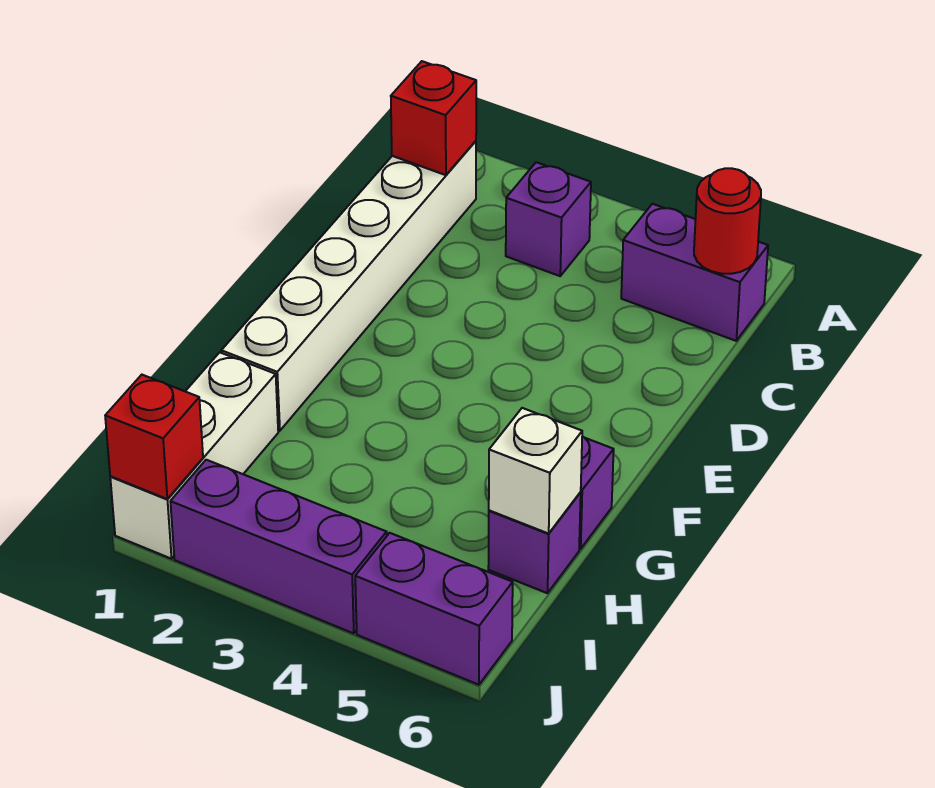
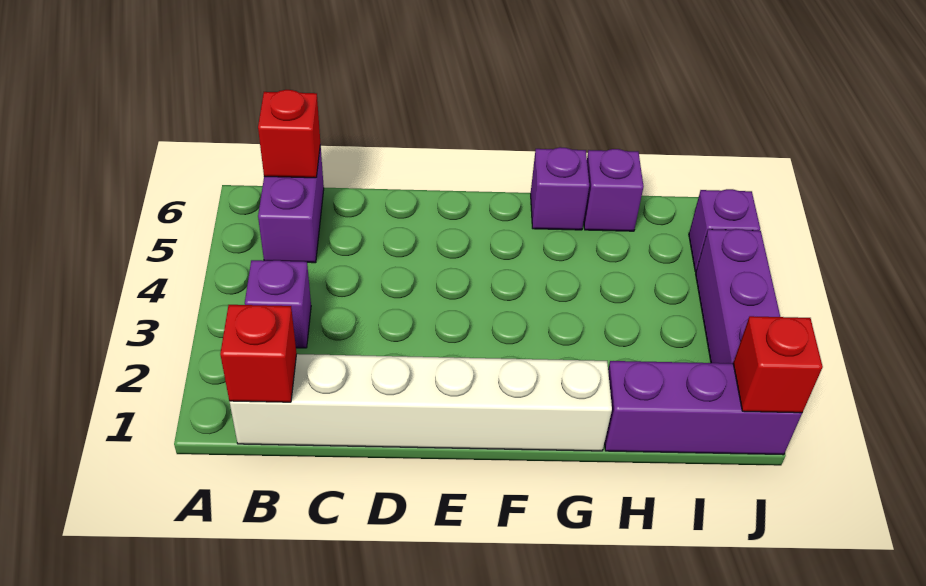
red round brick B6 level 2 -> red brick B6 level 2
white brick H1:J1 level 1 -> purple brick H1:J1 level 1
white brick H6 level 2 -> none
purple brick J5:J6 level 1 -> purple brick J5 level 1

